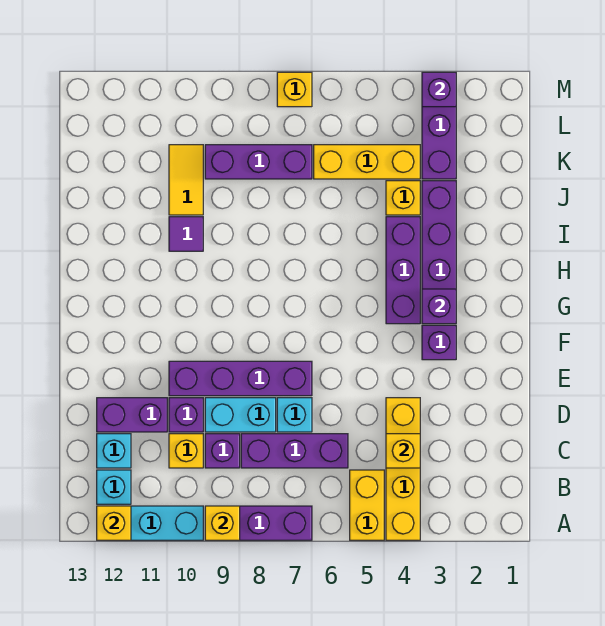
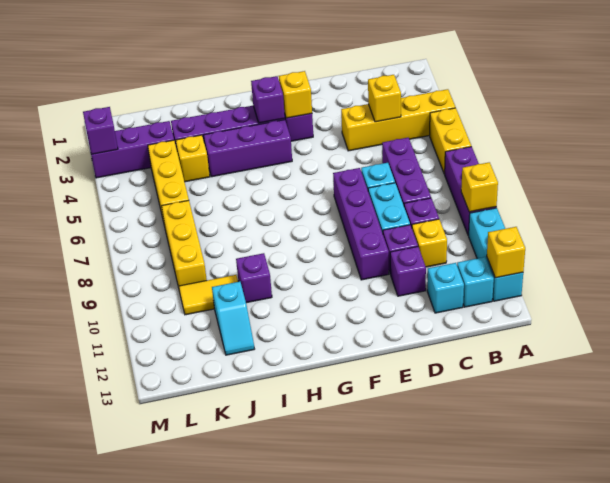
yellow brick A5:B5 level 1 -> yellow brick A5:A6 level 1
purple brick D11:D12 level 1 -> purple brick D11 level 1
purple tile I10 level 1 -> purple brick I10 level 1
none -> cyan slope J11:J12 level 1 top 11
purple brick K7:K9 level 1 -> yellow brick K7:K9 level 1
yellow brick M7 level 1 -> yellow brick F3 level 2

